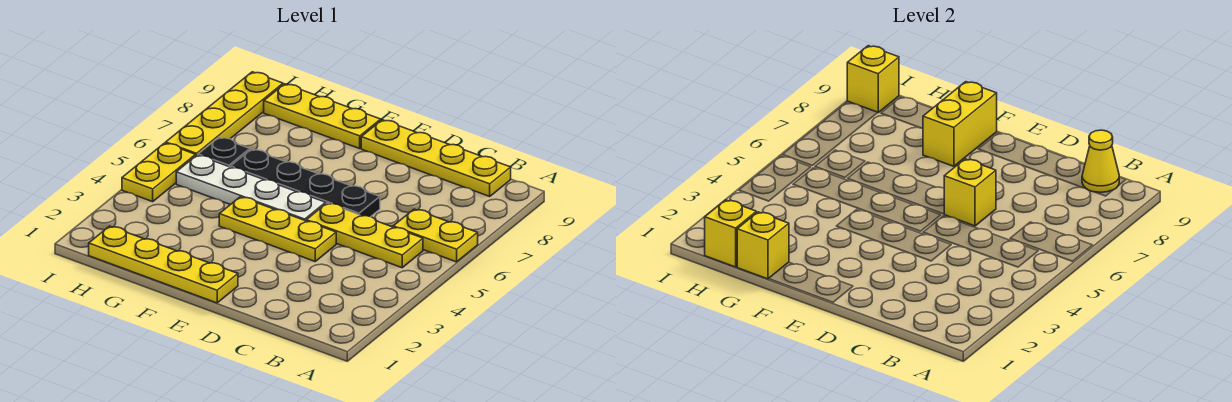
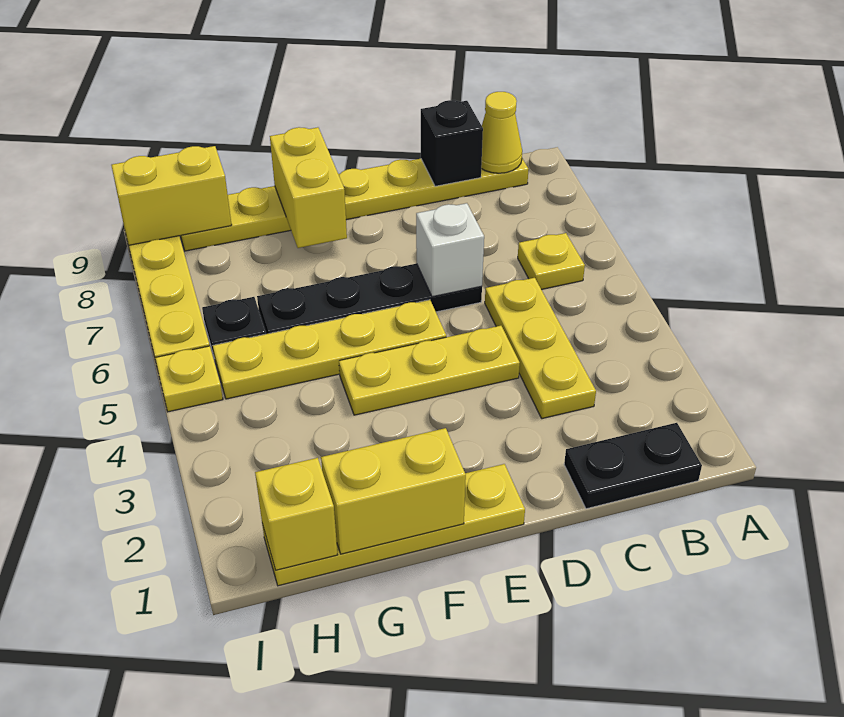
yellow plate A6:B6 level 1 -> yellow plate B6 level 1
none -> black plate B1:C1 level 1
yellow plate B5:D5 level 1 -> yellow plate C3:C5 level 1
none -> black brick C9 level 2
yellow brick D6 level 2 -> white brick D6 level 2
white plate E5:H5 level 1 -> yellow plate E5:H5 level 1
yellow brick G1 level 2 -> yellow brick F1:G1 level 2
yellow plate I4:I5 level 1 -> yellow plate I5 level 1
yellow brick I9 level 2 -> yellow brick H9:I9 level 2

